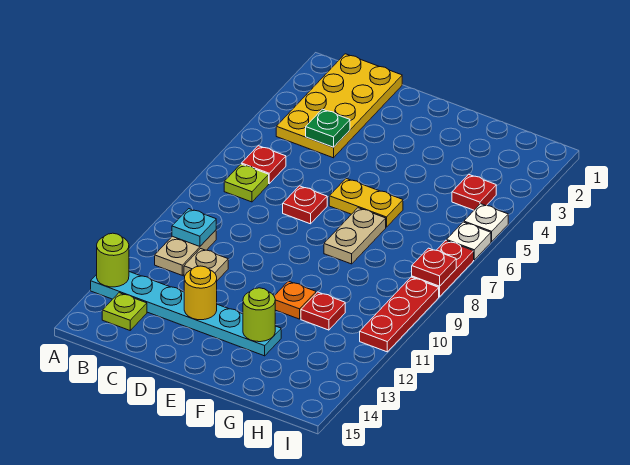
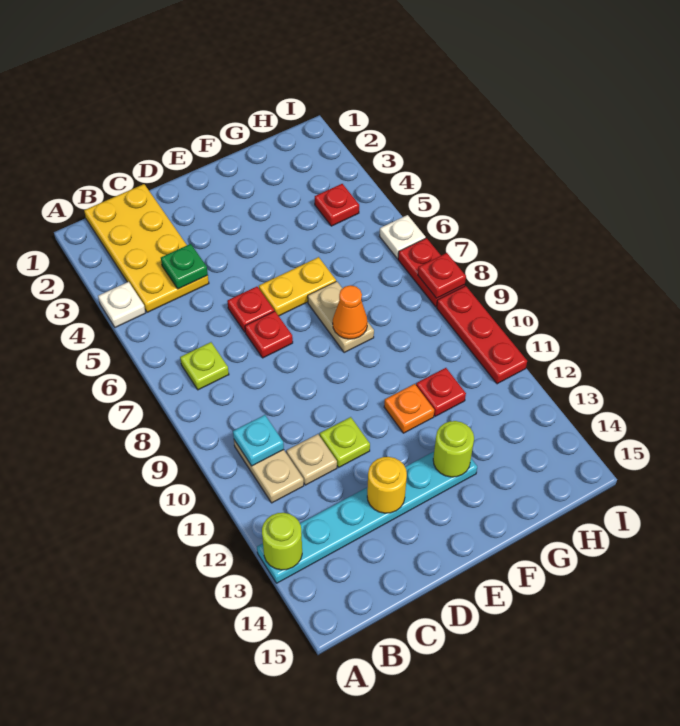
red plate B6 level 1 -> red plate D6 level 1
lime plate B14 level 1 -> lime plate D11 level 1
none -> orange cone F8 level 2
white plate I5 level 1 -> white plate A4 level 1

